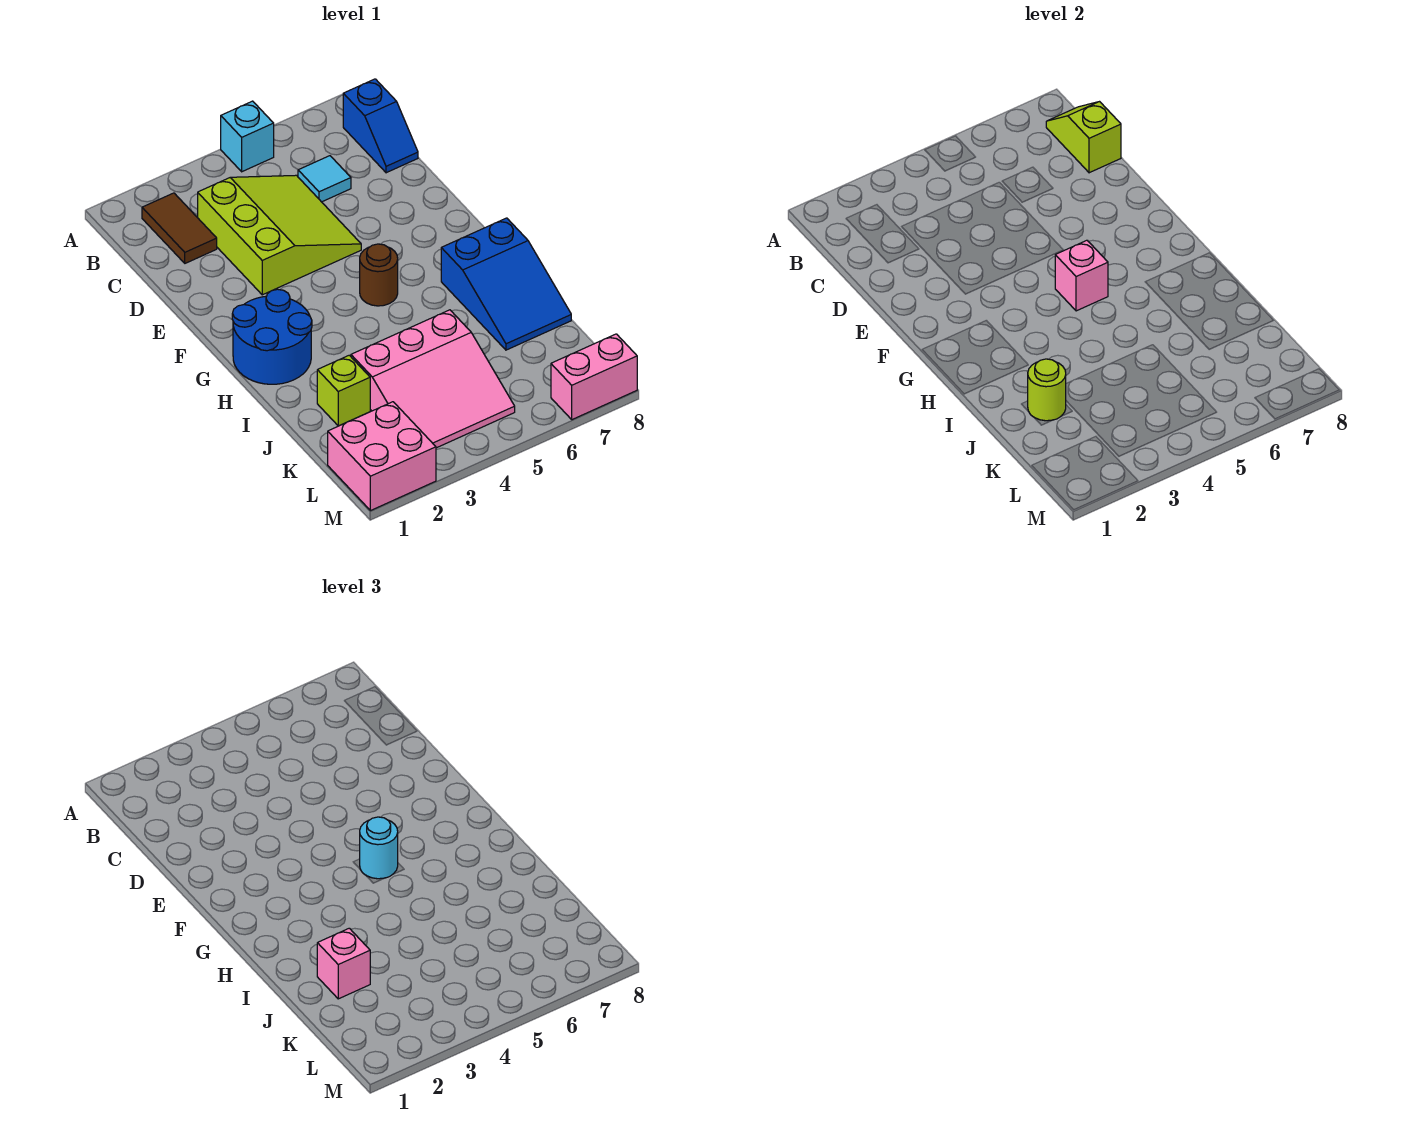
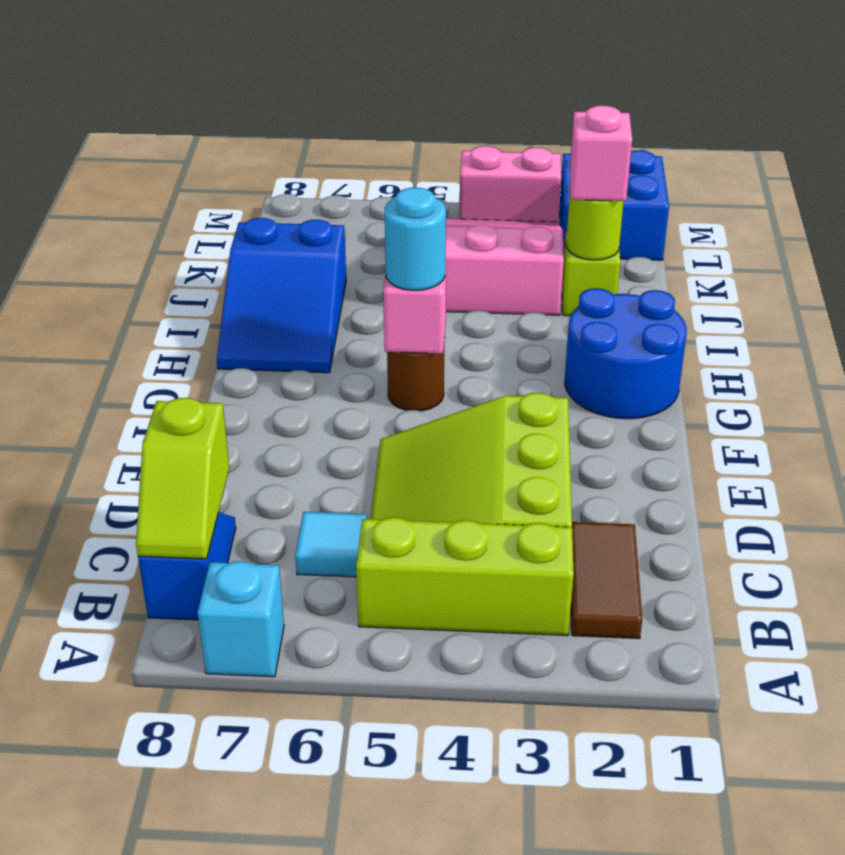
cyan brick A5 level 1 -> cyan brick A7 level 1
none -> lime brick B3:B5 level 1
blue slope H7:J8 level 1 top H -> blue slope H7:J8 level 1 top J
pink brick L1:M2 level 1 -> blue brick L1:M2 level 1
pink brick M7:M8 level 1 -> pink brick M3:M4 level 1

